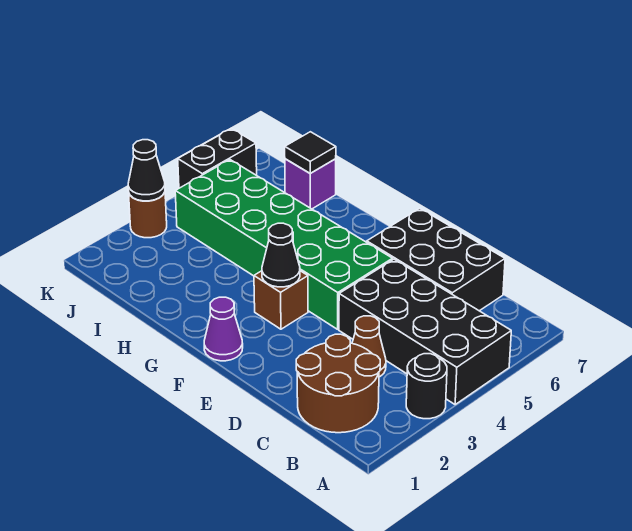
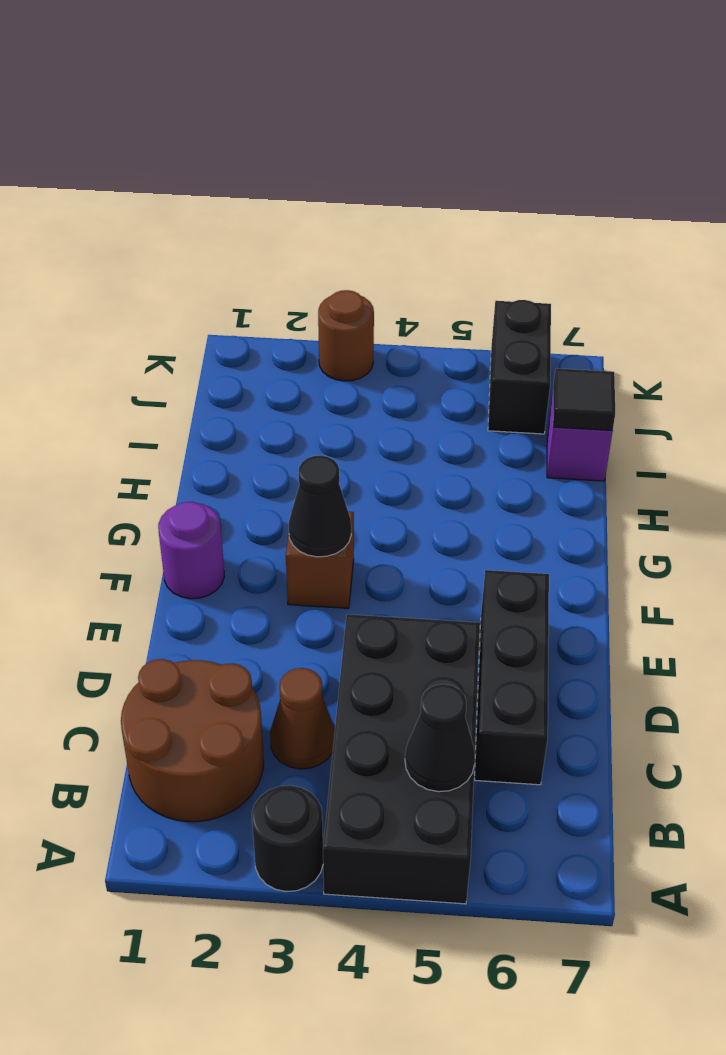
black brick C6:E7 level 1 -> black brick C6:E6 level 1
green brick E4:J5 level 1 -> none
purple cone F1 level 1 -> purple round brick F1 level 1
black cone K3 level 2 -> black cone B5 level 2
black brick K5:K6 level 1 -> black brick J6:K6 level 1

